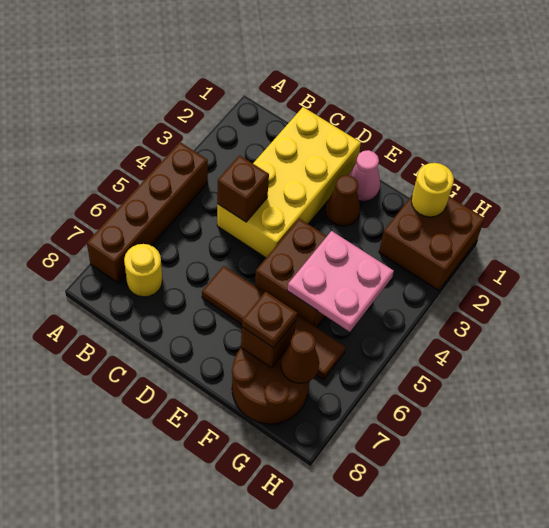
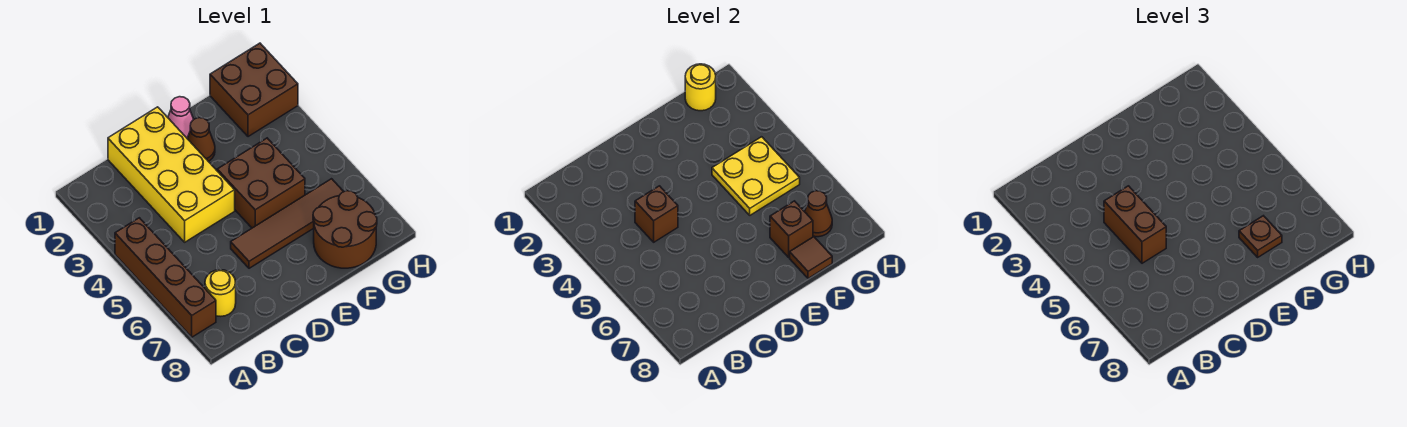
none -> brown brick C4:C5 level 3
pink plate F4:G5 level 2 -> yellow plate F4:G5 level 2
none -> brown tile F8 level 2

